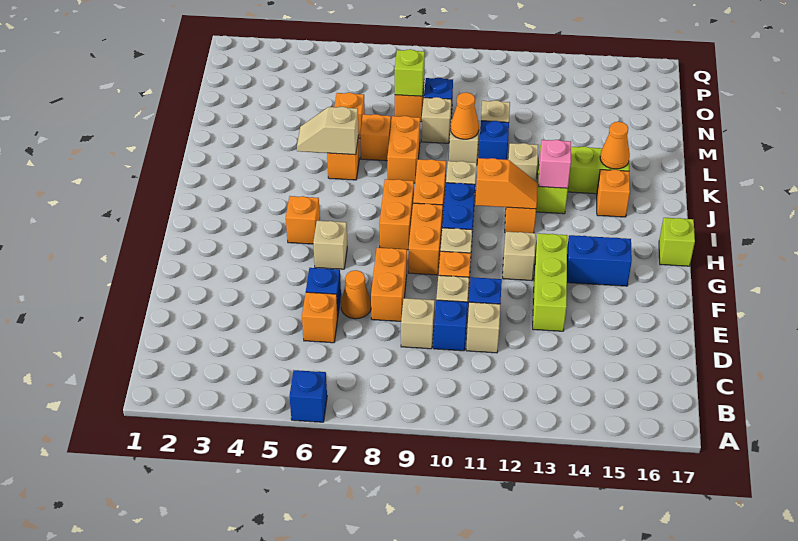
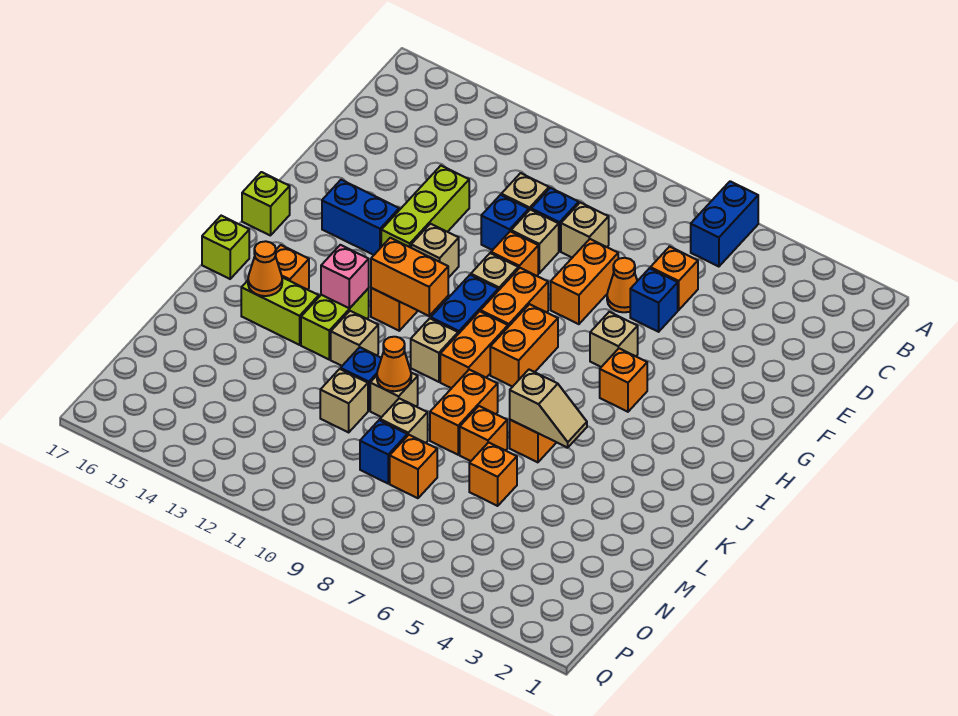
blue brick A6 level 1 -> blue brick A6:B6 level 1
orange slope I11:I12 level 2 top 11 -> orange brick I11:I12 level 2
lime brick N8 level 2 -> lime brick J17 level 1

